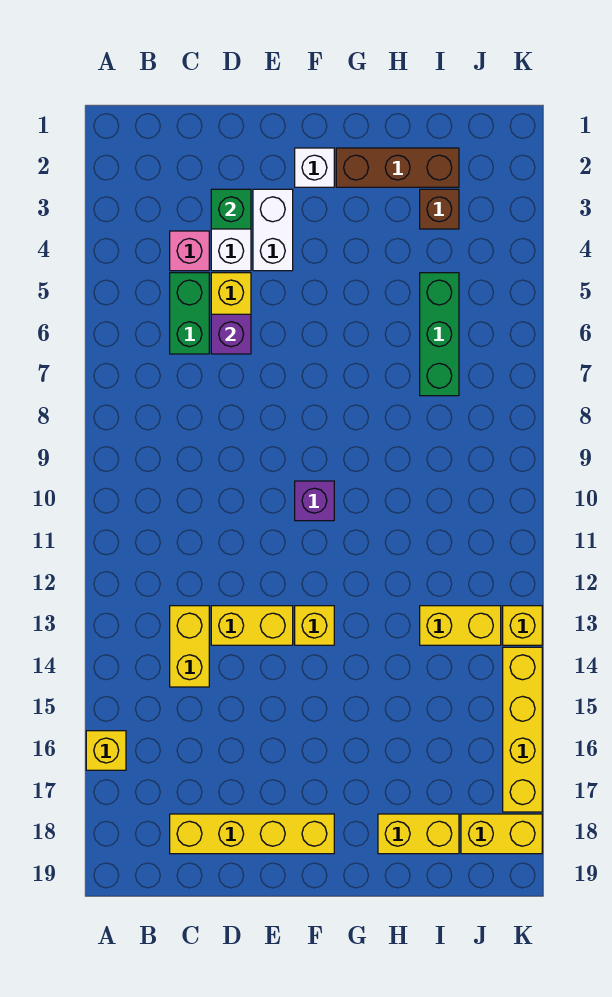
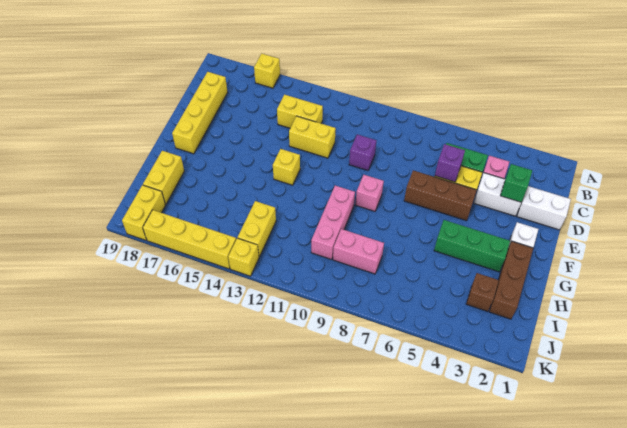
yellow brick D13:E13 level 1 -> yellow brick D12:D13 level 1
white brick E3:E4 level 1 -> white brick D1:D2 level 1
none -> brown brick E5:E7 level 1
none -> pink brick F9 level 1
purple brick F10 level 1 -> purple brick D10 level 1
none -> pink brick G10:I10 level 1
green brick I5:I7 level 1 -> green brick G3:G5 level 1
none -> pink brick I8:I9 level 1

